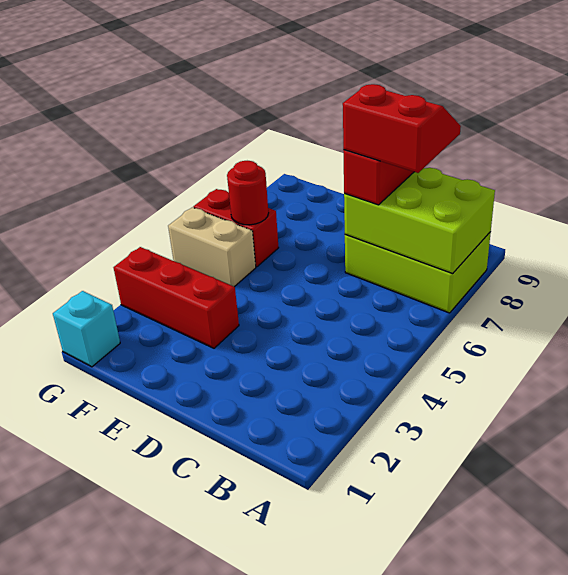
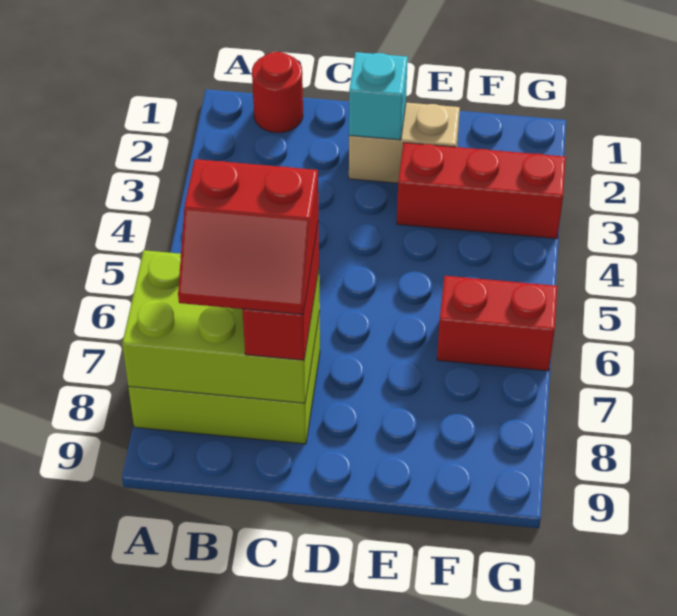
tan brick F5:G5 level 1 -> tan brick D2:E2 level 1
red round brick F6 level 2 -> red round brick B1 level 1
cyan brick G1 level 1 -> cyan brick D2 level 2

